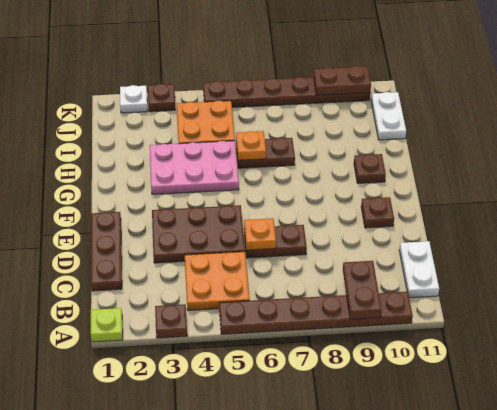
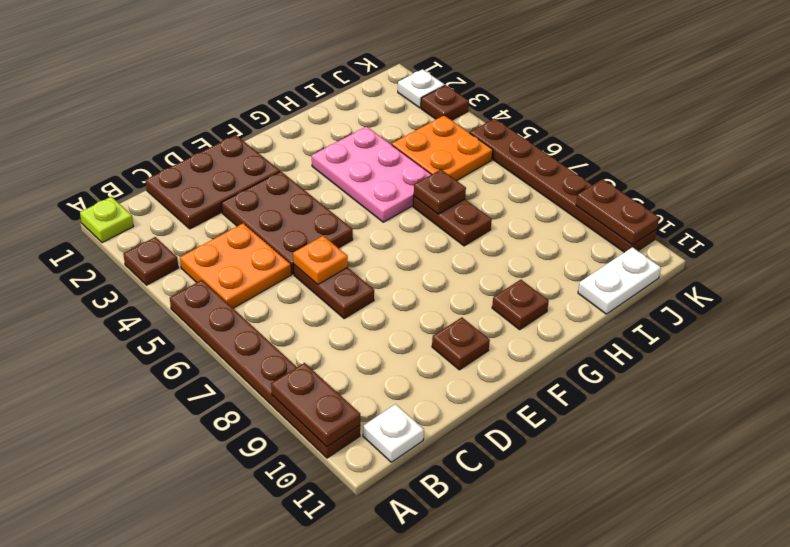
brown plate A9:B9 level 2 -> brown plate A9:A10 level 2
white plate B11:C11 level 1 -> white plate B11 level 1
brown plate C1:E1 level 1 -> brown plate C1:E2 level 1
orange plate H6 level 2 -> brown plate H6 level 2

